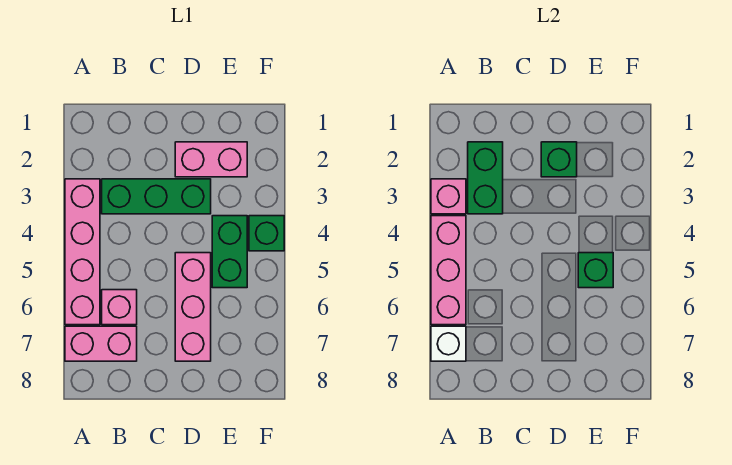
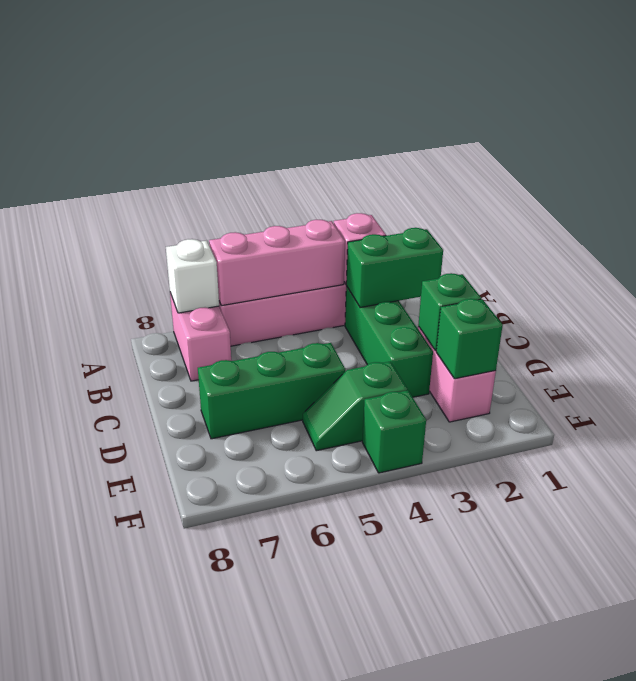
pink brick B6 level 1 -> none
pink brick D5:D7 level 1 -> green brick D5:D7 level 1
green brick E4:E5 level 1 -> green slope E4:E5 level 1 top 4
green brick E5 level 2 -> green brick E2 level 2

